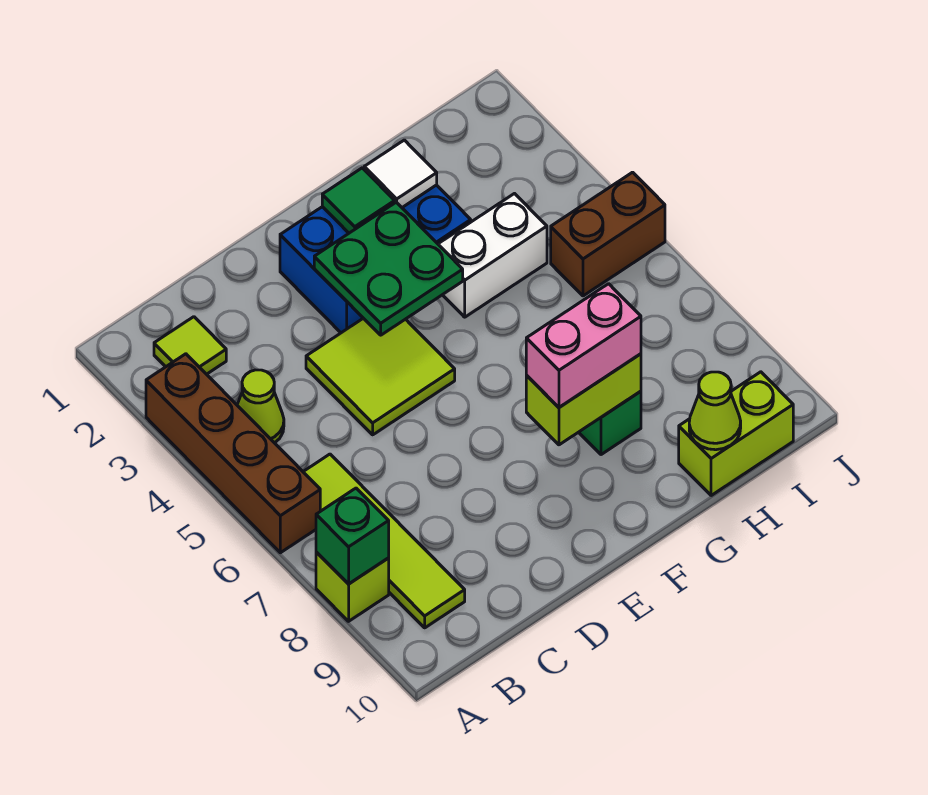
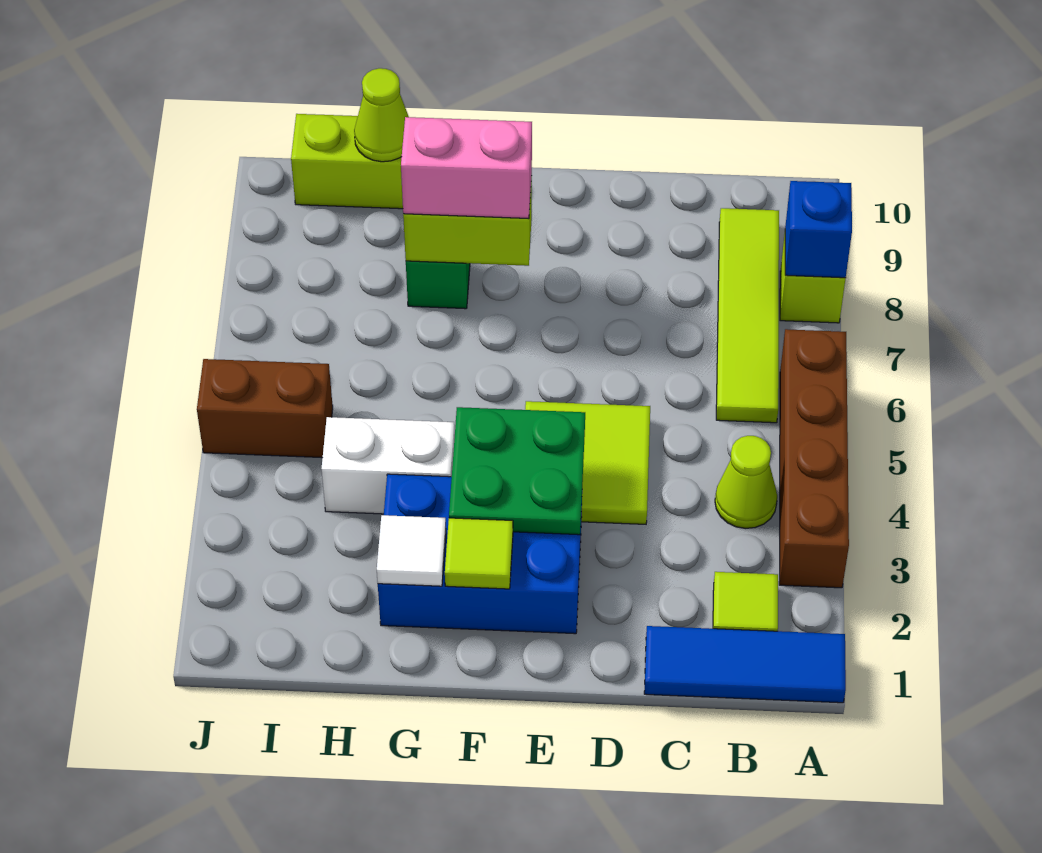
none -> blue tile A1:C1 level 1
green brick A8 level 2 -> blue brick A8 level 2
green tile F2 level 2 -> lime tile F2 level 2

